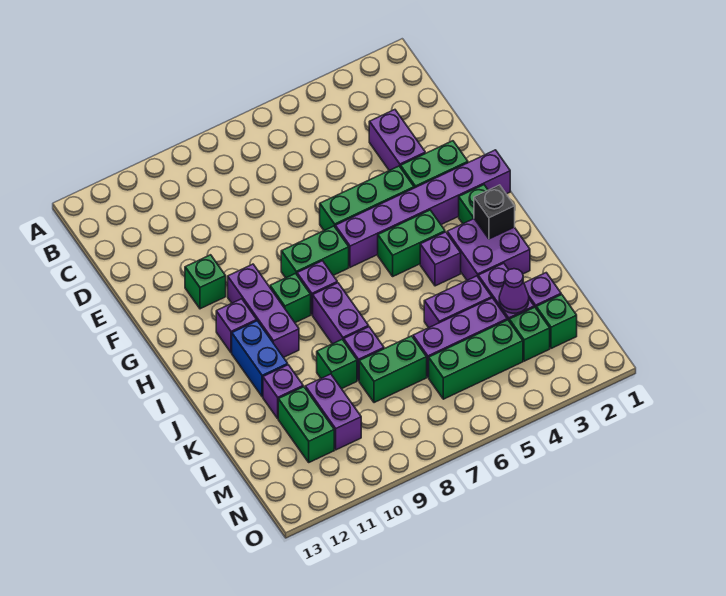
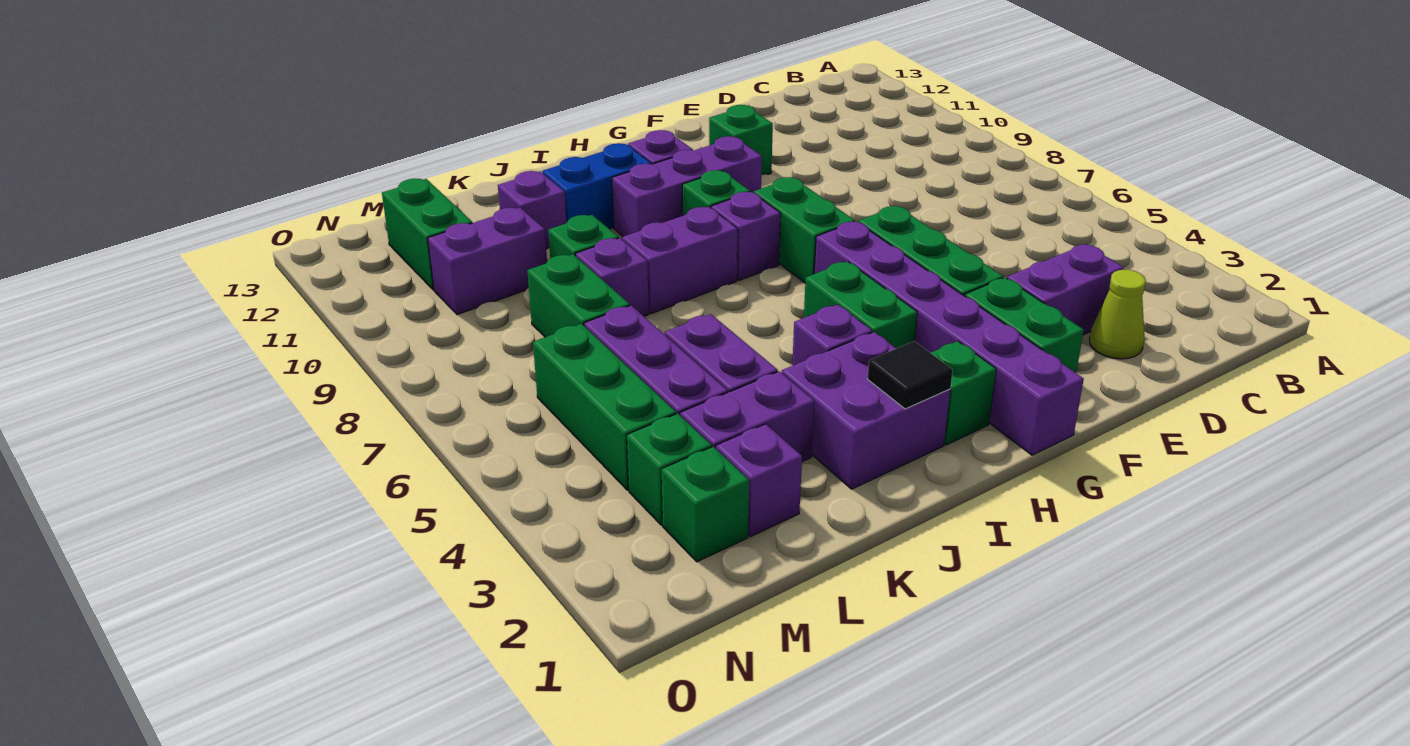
none -> lime cone D2 level 1
black brick I2 level 2 -> black tile I2 level 2
purple cone L3 level 2 -> none
green brick L11:M11 level 1 -> green brick M11:M12 level 1

